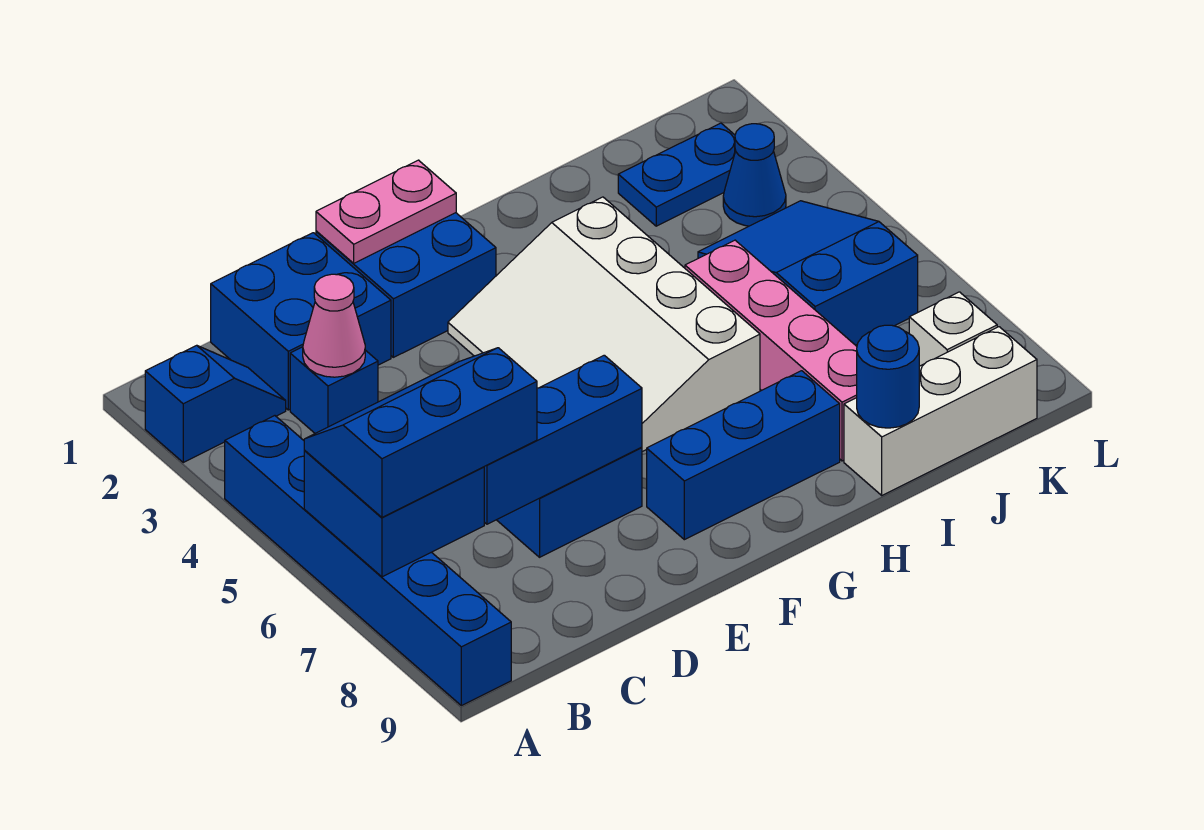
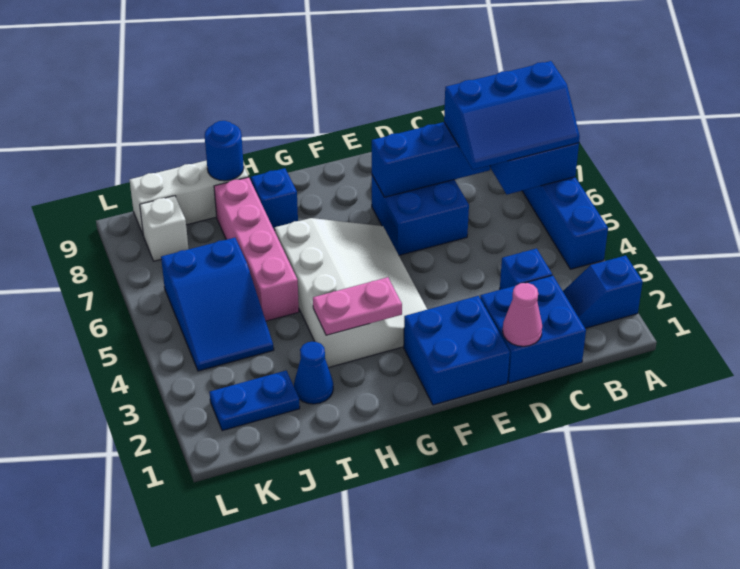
pink cone C3 level 2 -> pink cone D1 level 2
pink plate E1:F1 level 2 -> pink plate G3:H3 level 2
blue brick F8:H8 level 1 -> blue brick H8 level 1
blue cone K3 level 1 -> blue cone I2 level 1

